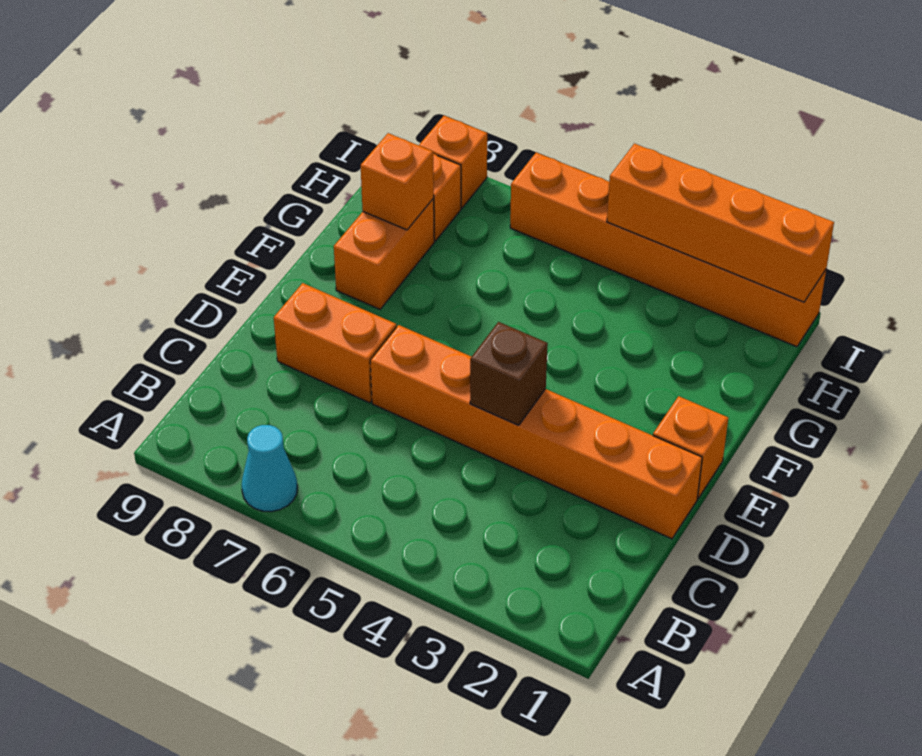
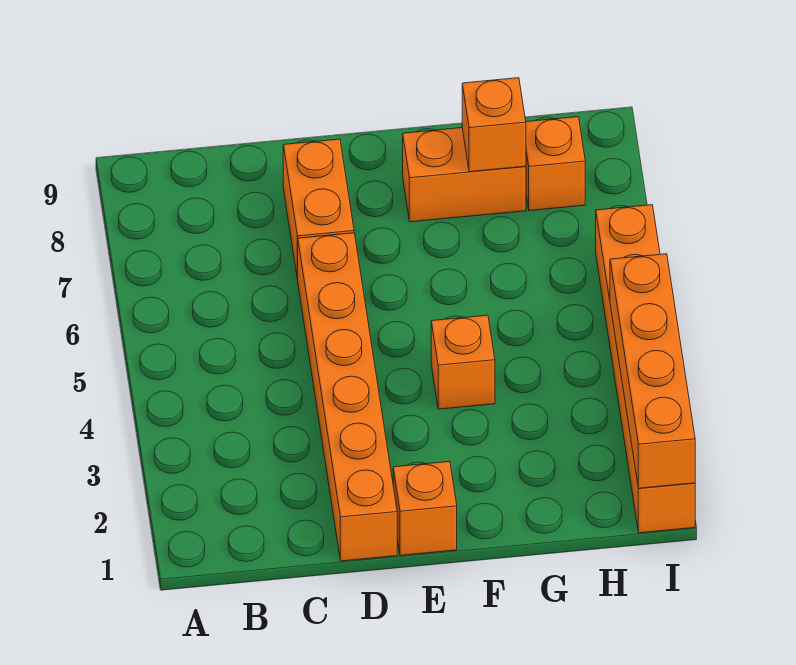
cyan cone A7 level 1 -> none
brown brick D4 level 2 -> none
orange brick I8 level 1 -> orange brick F4 level 1

